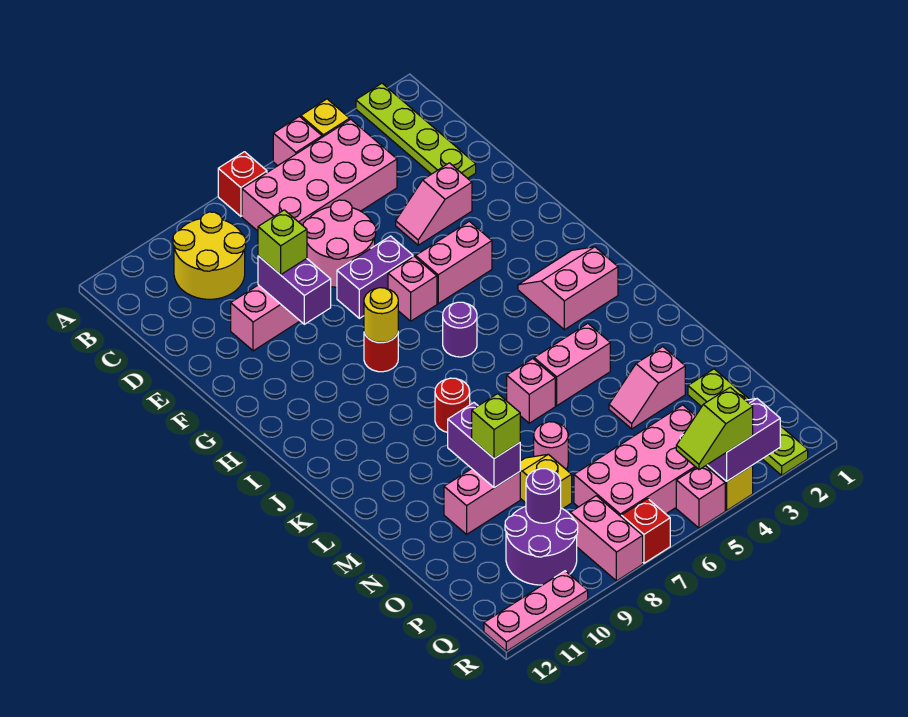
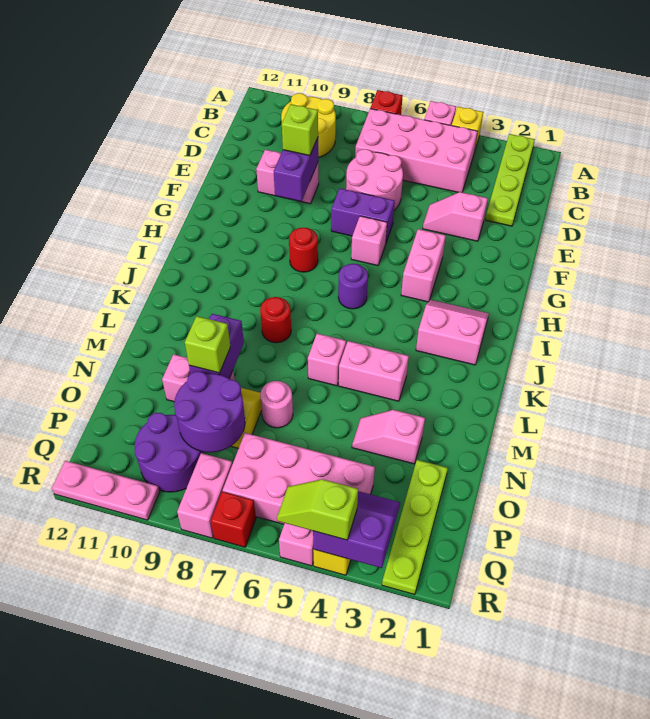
pink brick G4:G5 level 1 -> pink brick G4:H4 level 1
yellow round brick H8 level 2 -> none
purple round brick P9 level 2 -> purple round brick O8:P9 level 2

